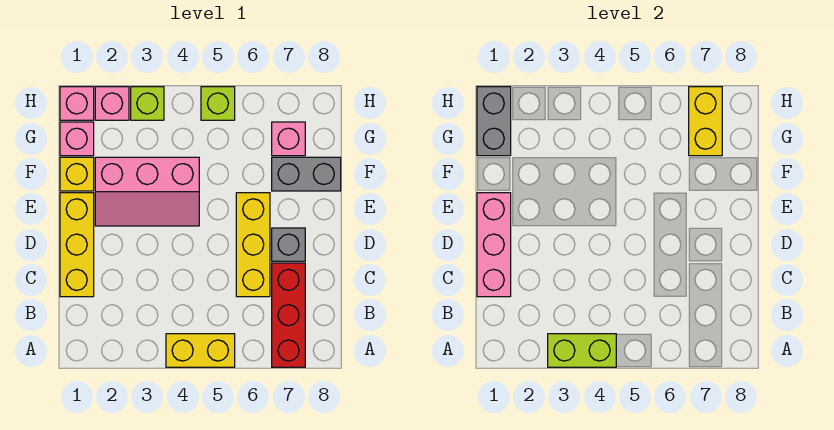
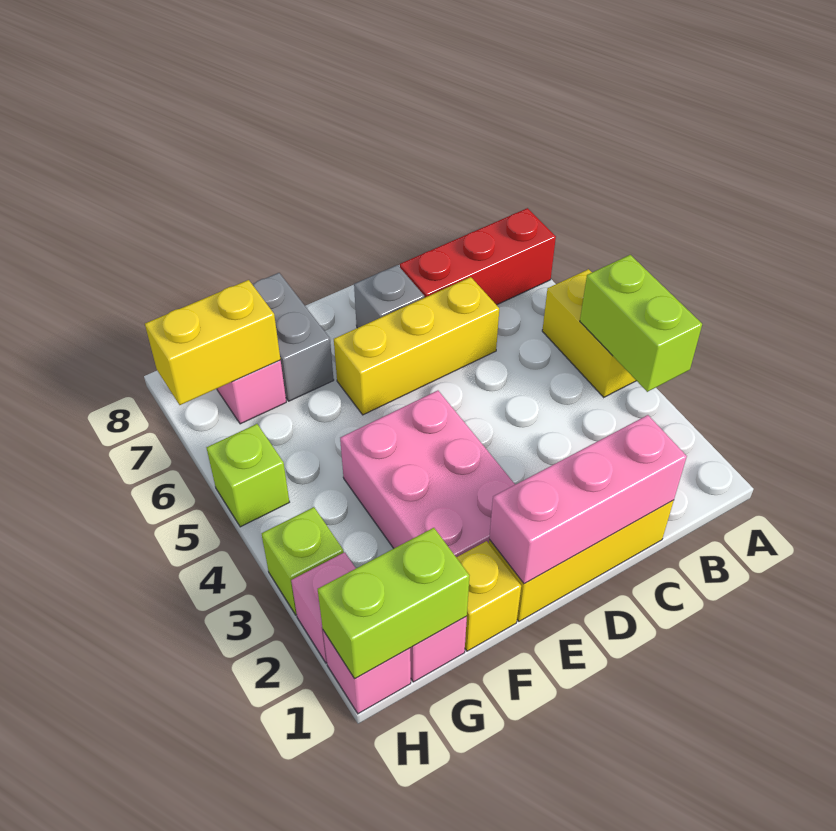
pink slope E2:F4 level 1 top F -> pink brick E2:F4 level 1
grey brick G1:H1 level 2 -> lime brick G1:H1 level 2

